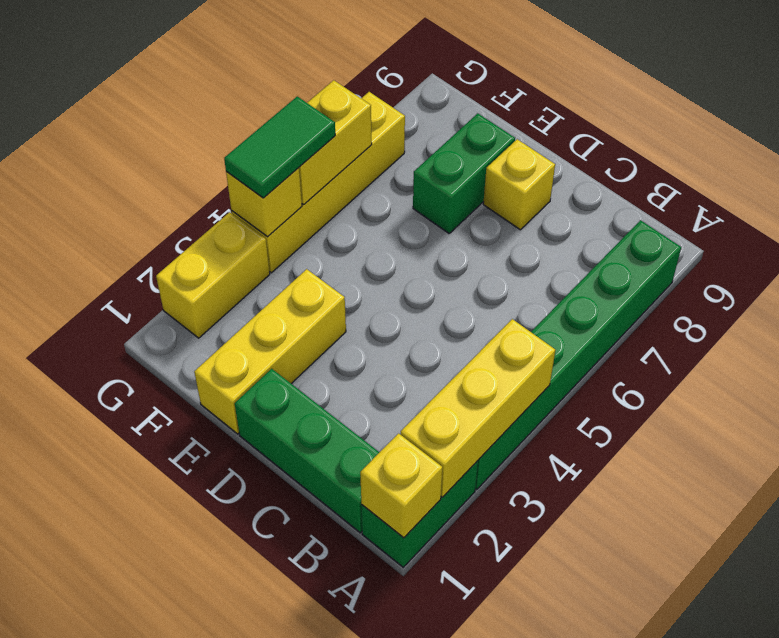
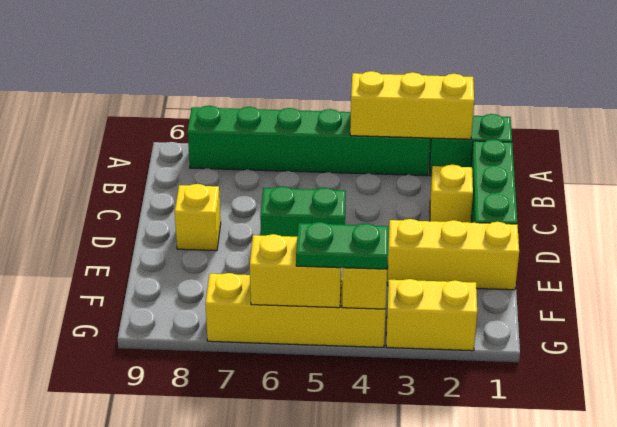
yellow brick A1 level 2 -> yellow brick C2 level 1
green brick E7:E8 level 1 -> green brick D5:D6 level 1
green tile G4:G5 level 3 -> green plate G4:G5 level 3

